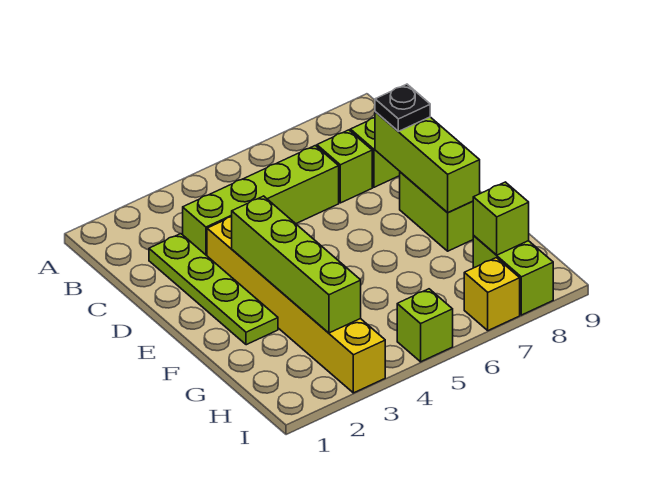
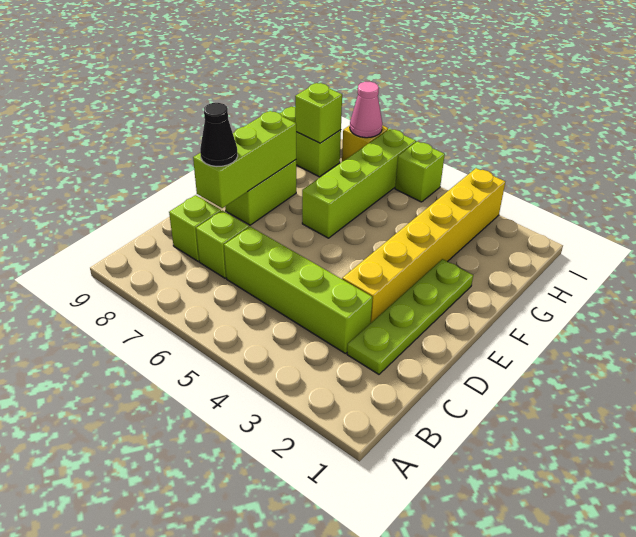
black plate D8 level 3 -> black cone D8 level 3
lime brick E3:H3 level 2 -> lime brick F6:I6 level 1
lime brick H8:I8 level 1 -> lime brick H8:H9 level 1
none -> pink cone I7 level 2

